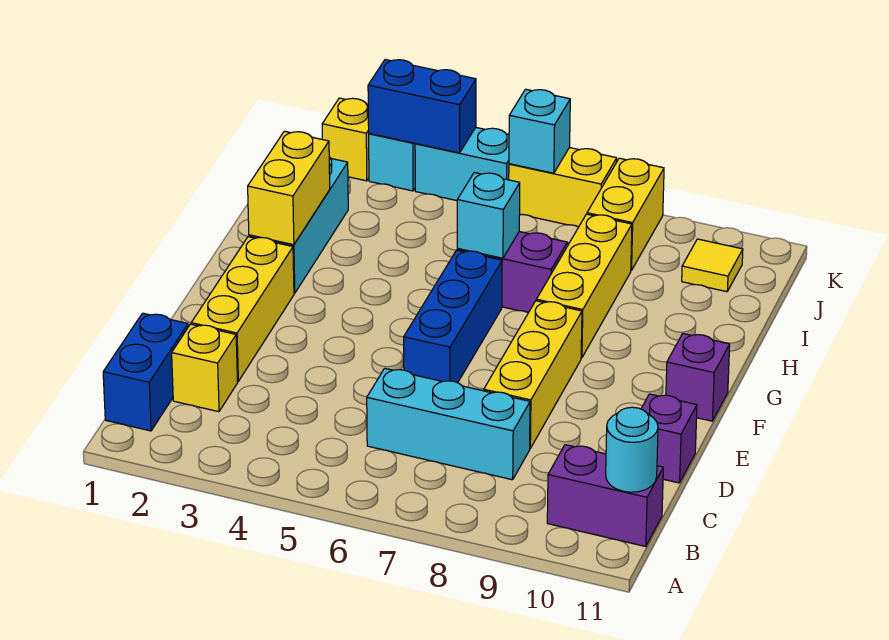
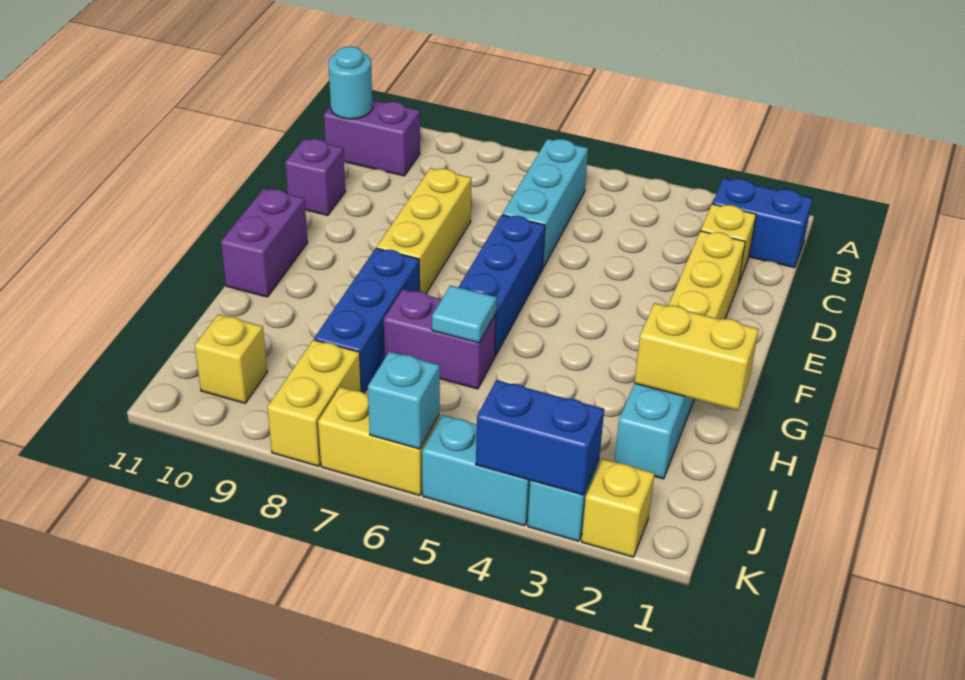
blue brick B1:C1 level 1 -> blue brick B1:B2 level 1
cyan brick C6:C8 level 1 -> cyan brick B6:D6 level 1
purple brick F11 level 1 -> purple brick F11:G11 level 1
yellow brick G2:H2 level 2 -> yellow brick H1:H2 level 2
yellow brick G8:I8 level 1 -> blue brick G8:I8 level 1
cyan brick H6 level 2 -> cyan tile H6 level 2
yellow tile J10 level 1 -> yellow brick J10 level 1

